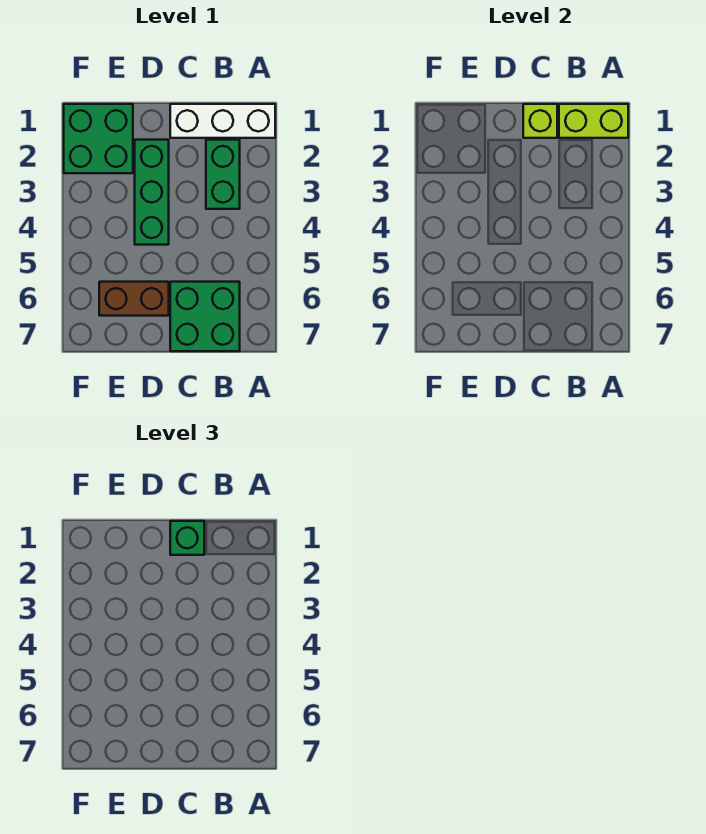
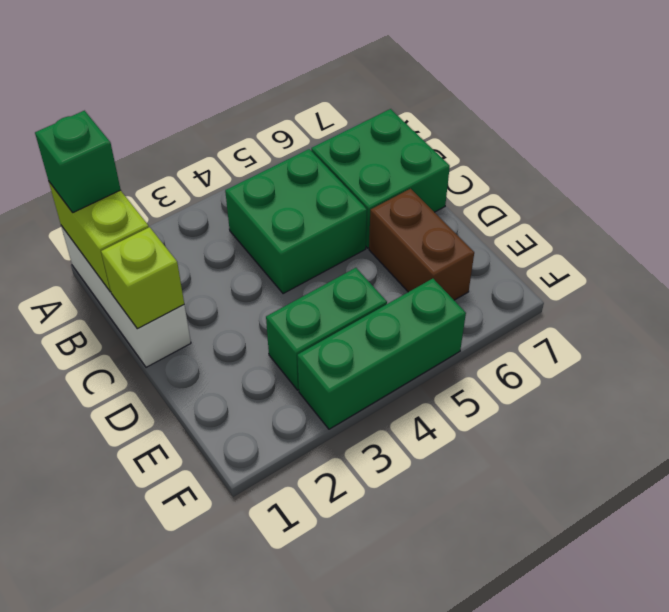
green brick B2:B3 level 1 -> green brick E3:E4 level 1
green brick C1 level 3 -> green brick A1 level 3
green brick D2:D4 level 1 -> green brick F3:F5 level 1
green brick E1:F2 level 1 -> green brick B4:C5 level 1

